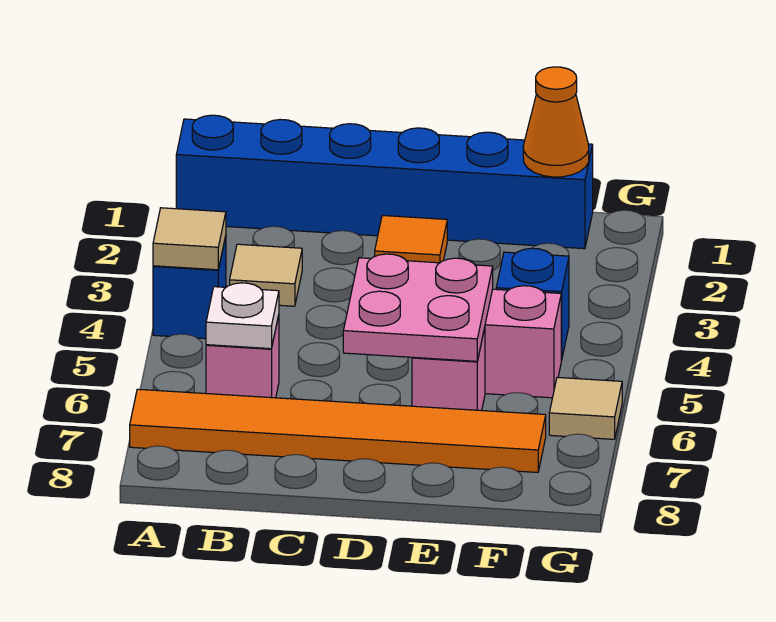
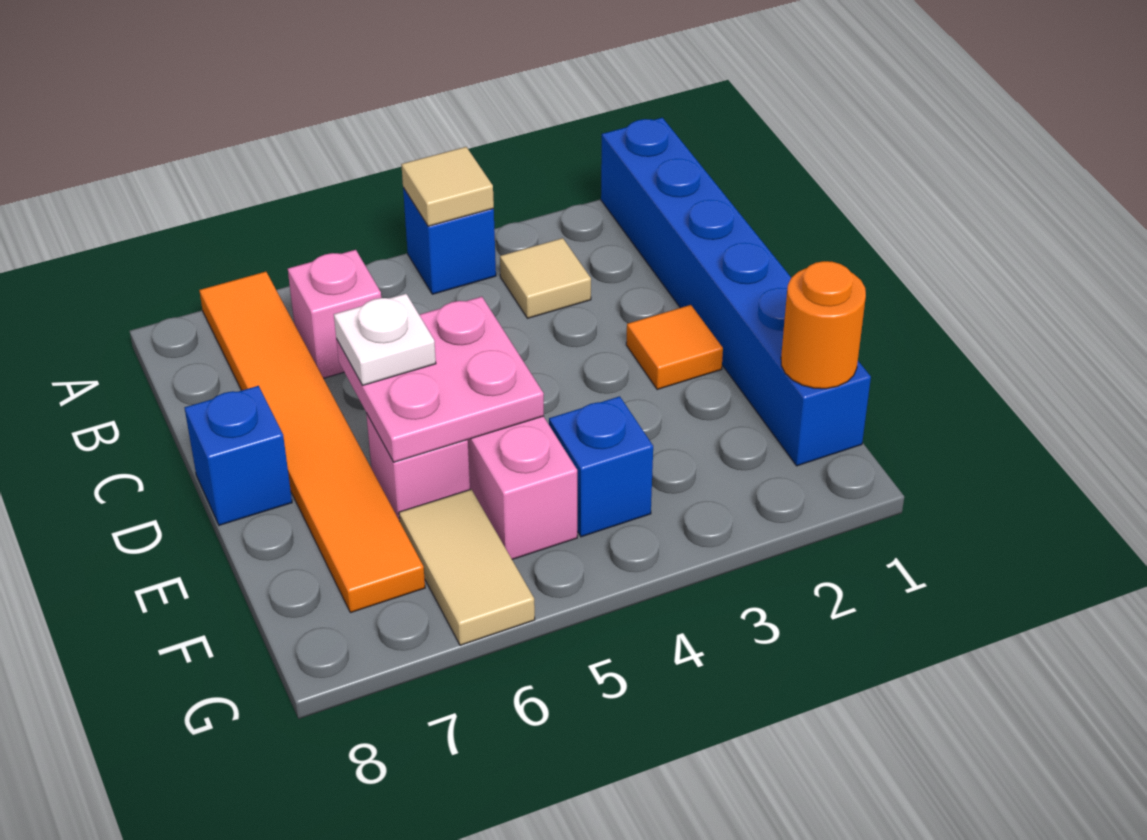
white plate B6 level 2 -> white plate D6 level 3
none -> blue brick D8 level 1
orange cone F1 level 2 -> orange round brick F1 level 2
tan tile G6 level 1 -> tan tile F6:G6 level 1

